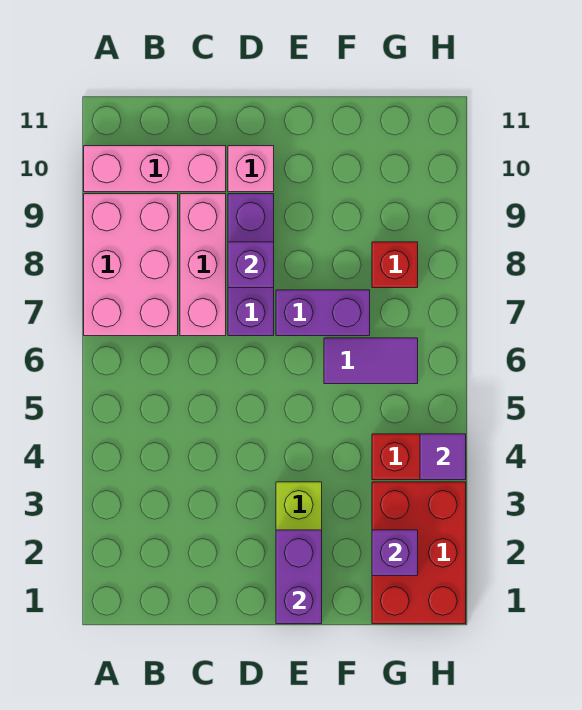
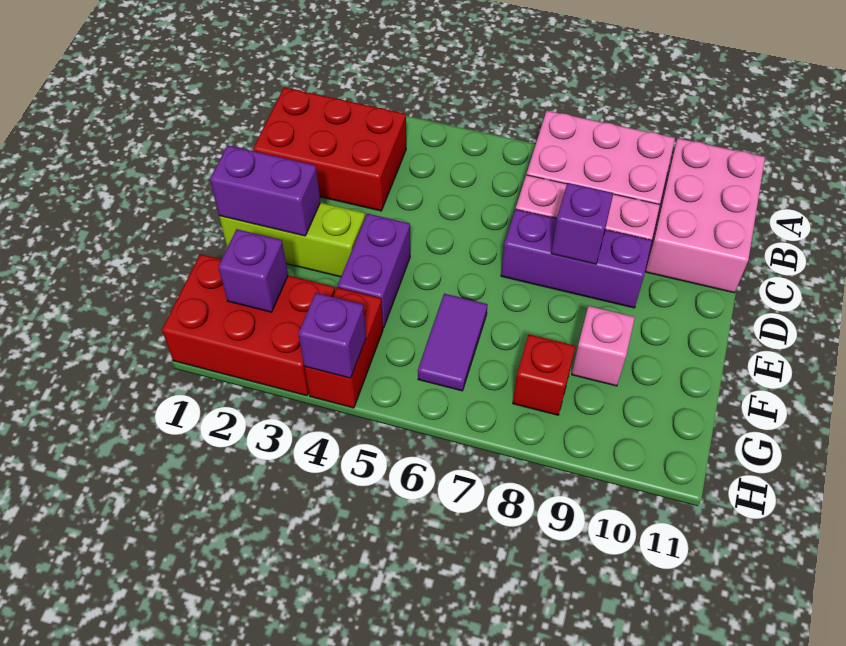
pink brick A10:C10 level 1 -> pink brick A10:C11 level 1
none -> red brick B1:C3 level 1
pink brick D10 level 1 -> pink brick F9 level 1
purple brick E7:F7 level 1 -> purple brick E4:F4 level 1
purple tile H4 level 2 -> purple brick H4 level 2

